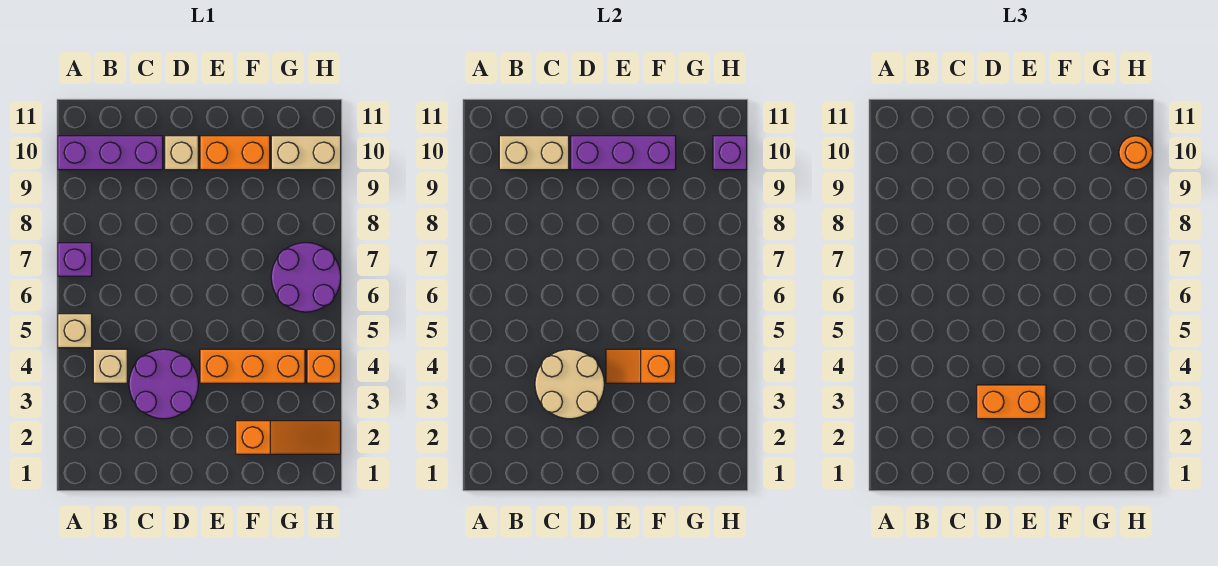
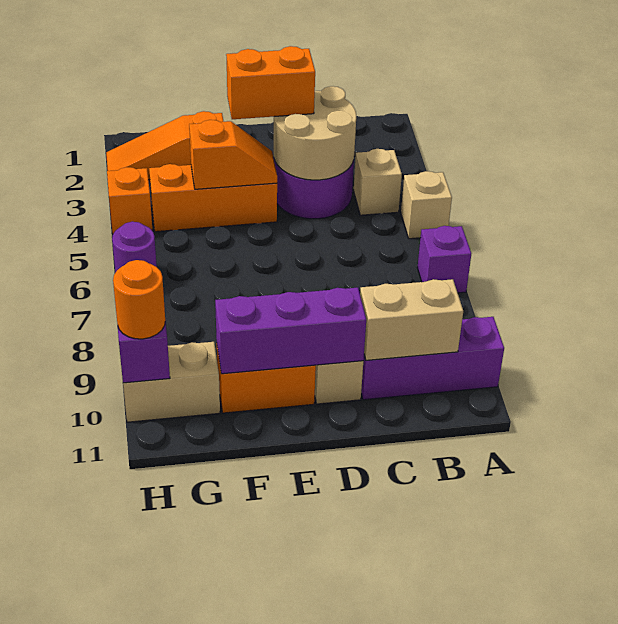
purple round brick G6:H7 level 1 -> purple round brick H6 level 1

